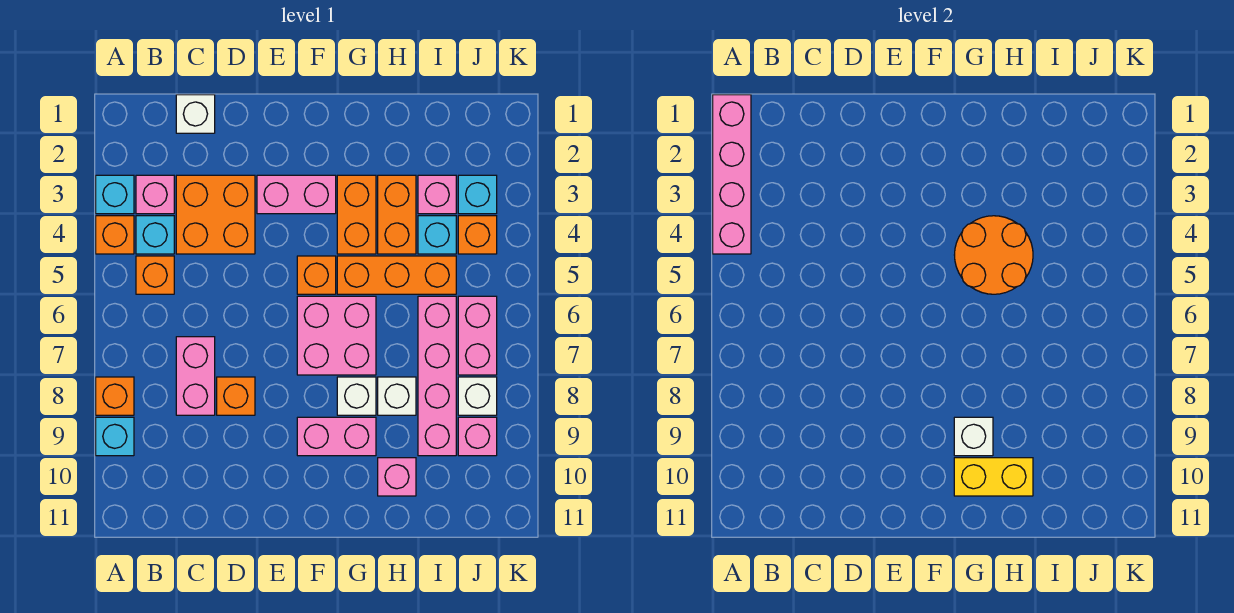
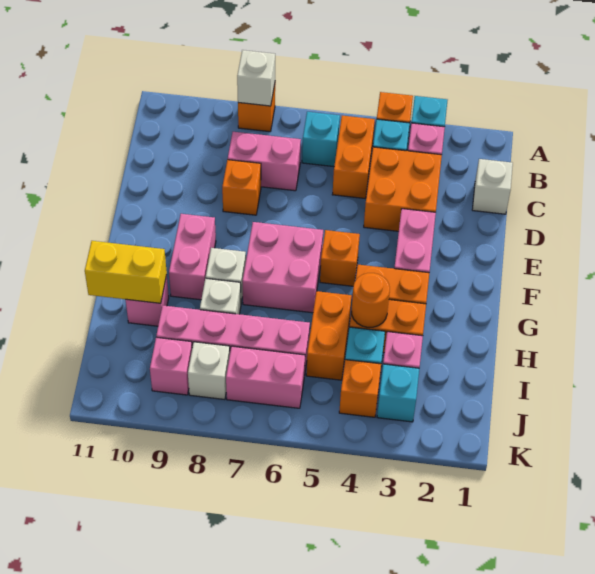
pink brick A1:A4 level 2 -> none
cyan brick A9 level 1 -> cyan brick B6 level 1
orange brick B5 level 1 -> orange brick B5:C5 level 1
orange round brick G4:H5 level 2 -> orange round brick H4 level 2
orange brick G5:I5 level 1 -> orange brick H5:I5 level 1
white brick G9 level 2 -> white brick A8 level 2
yellow brick G10:H10 level 2 -> yellow brick H10:H11 level 2

